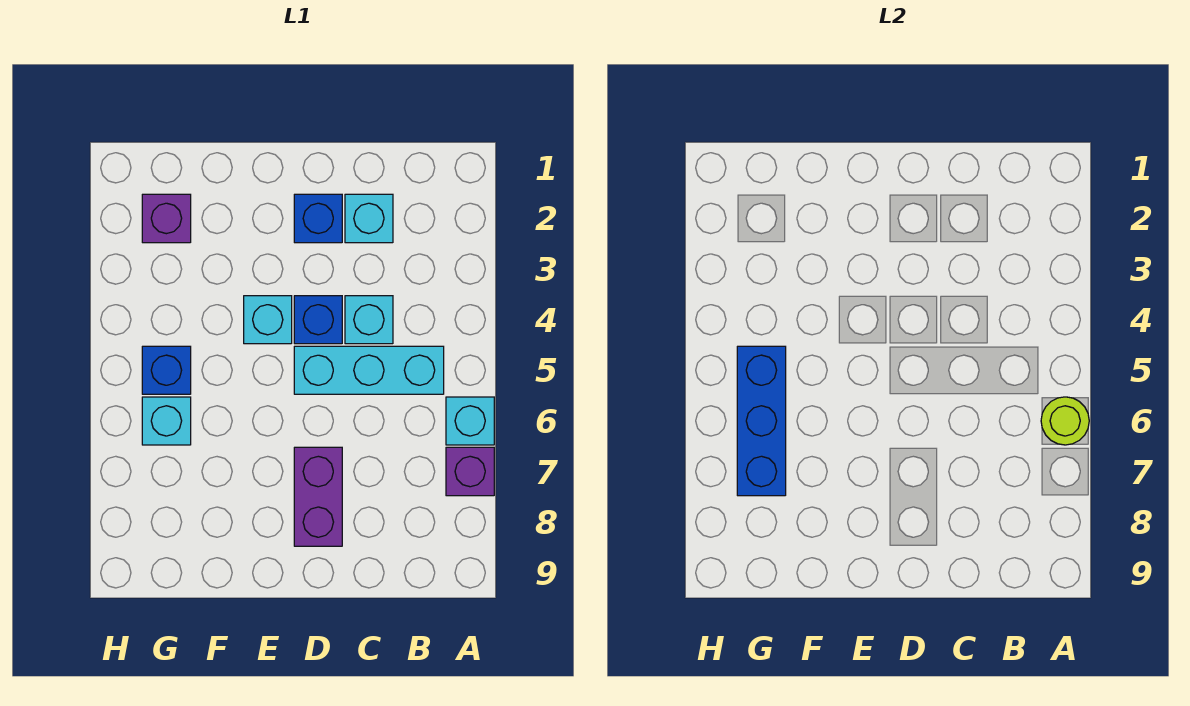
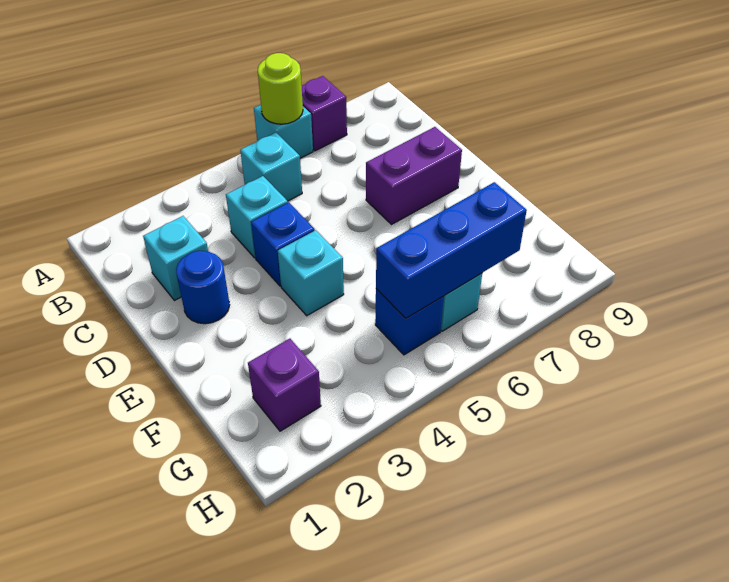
cyan brick B5:D5 level 1 -> cyan brick B5 level 1
blue brick D2 level 1 -> blue round brick D2 level 1

